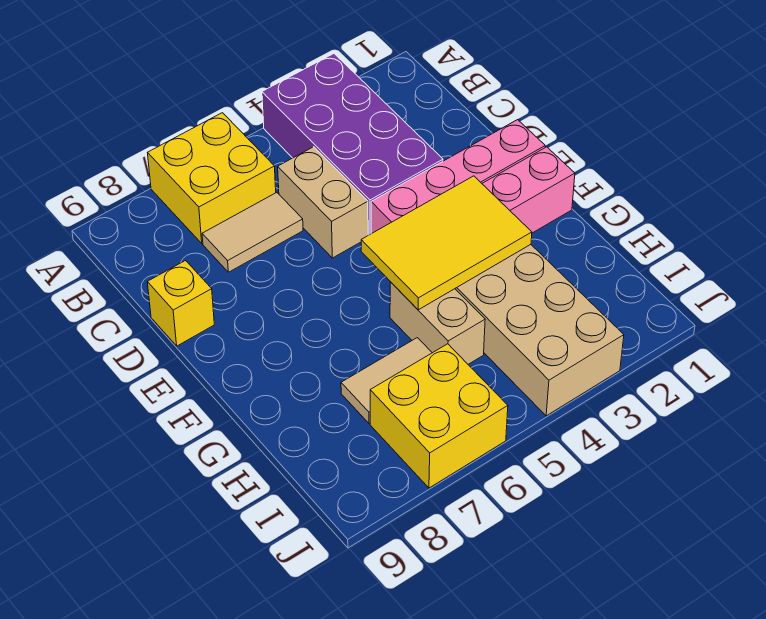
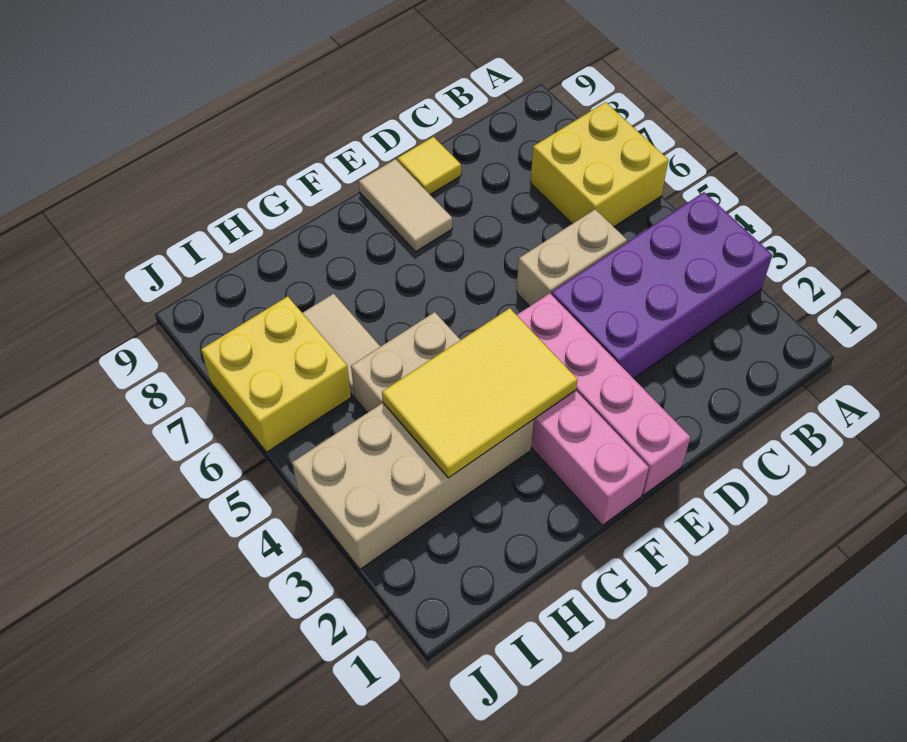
tan tile C6:C7 level 1 -> tan tile E8:E9 level 1
yellow brick D9 level 1 -> yellow tile D9 level 1
yellow tile F3:G5 level 2 -> yellow tile F3:H4 level 2

